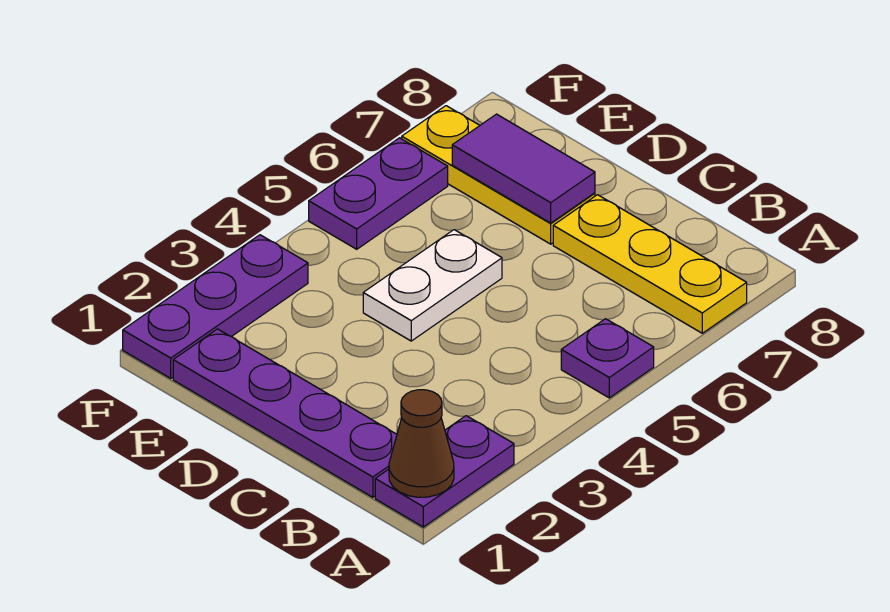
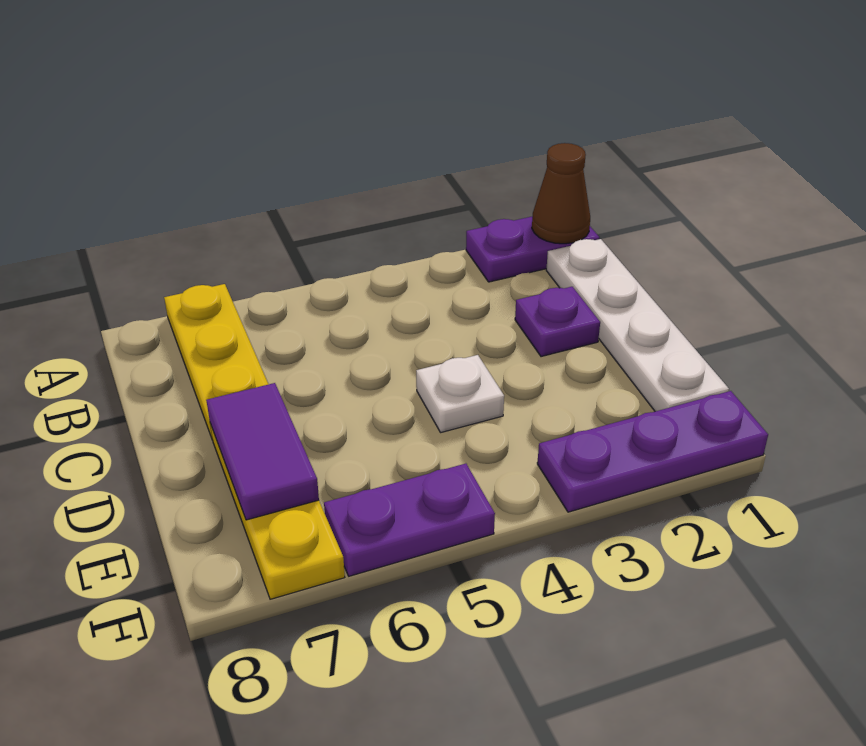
purple plate A5 level 1 -> purple plate C2 level 1
purple plate B1:E1 level 1 -> white plate B1:E1 level 1
white plate D4:D5 level 1 -> white plate D4 level 1

